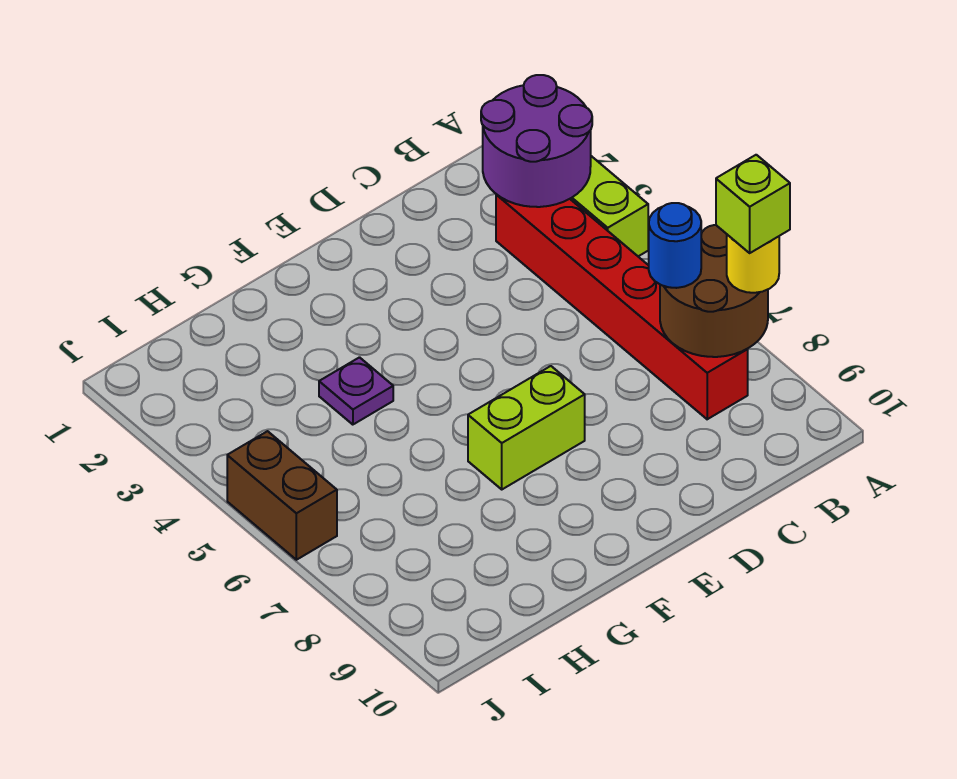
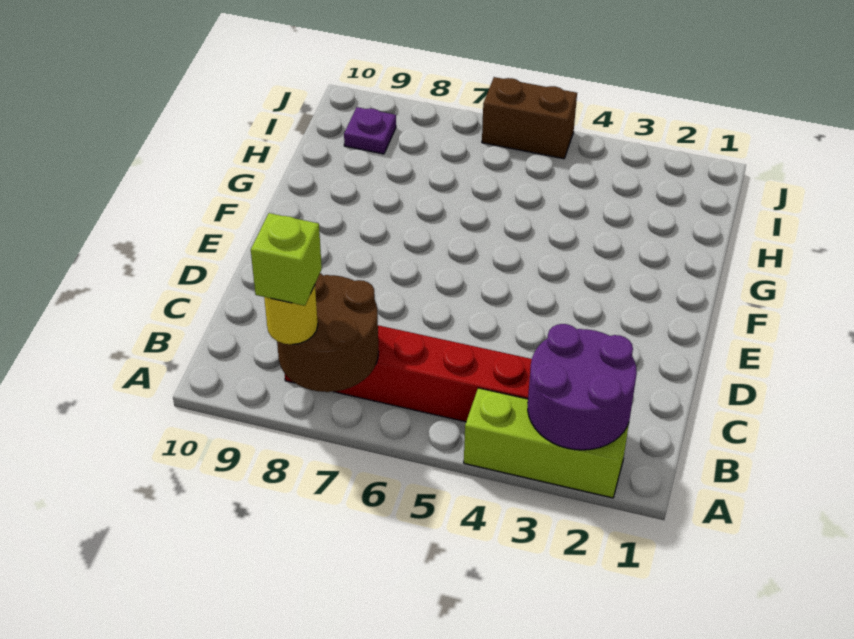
blue round brick B7 level 3 -> none
lime brick E7:F7 level 1 -> none
purple plate G4 level 1 -> purple plate I9 level 1

